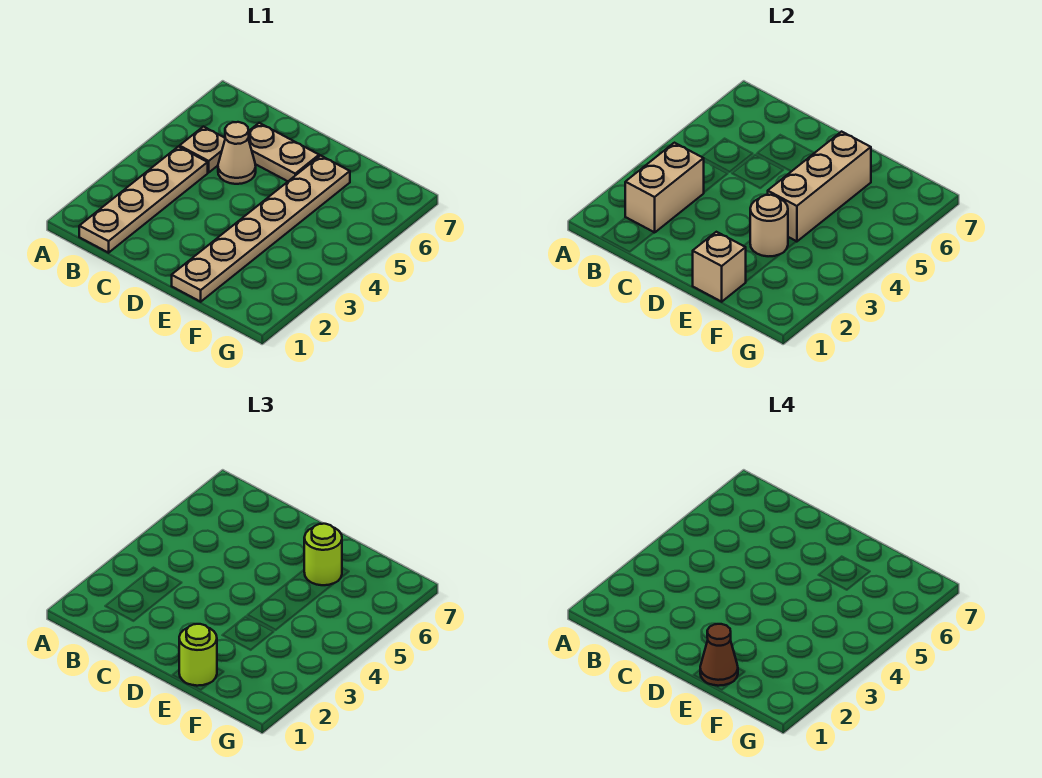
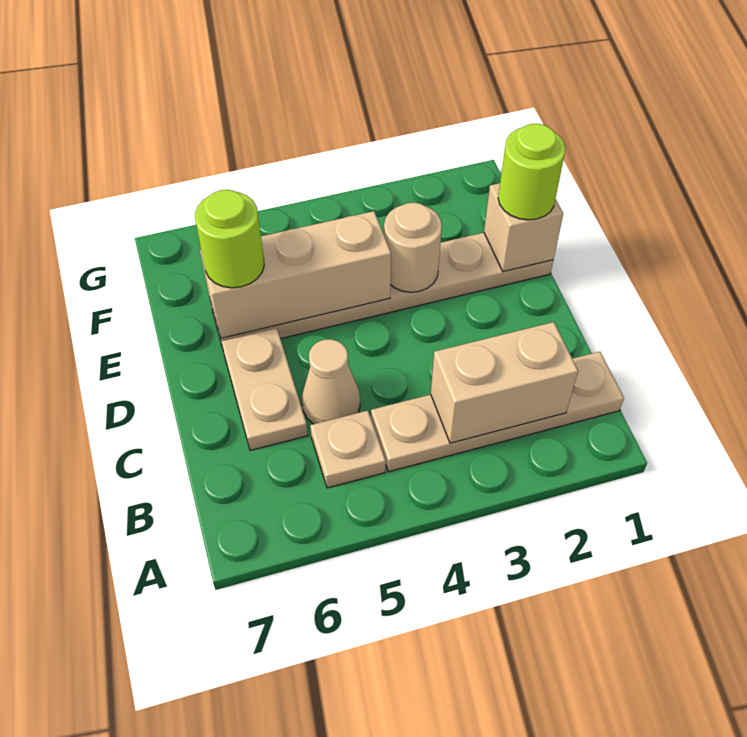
brown cone E1 level 4 -> none

